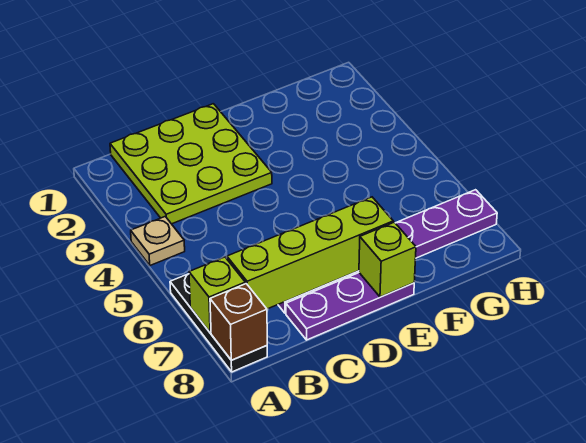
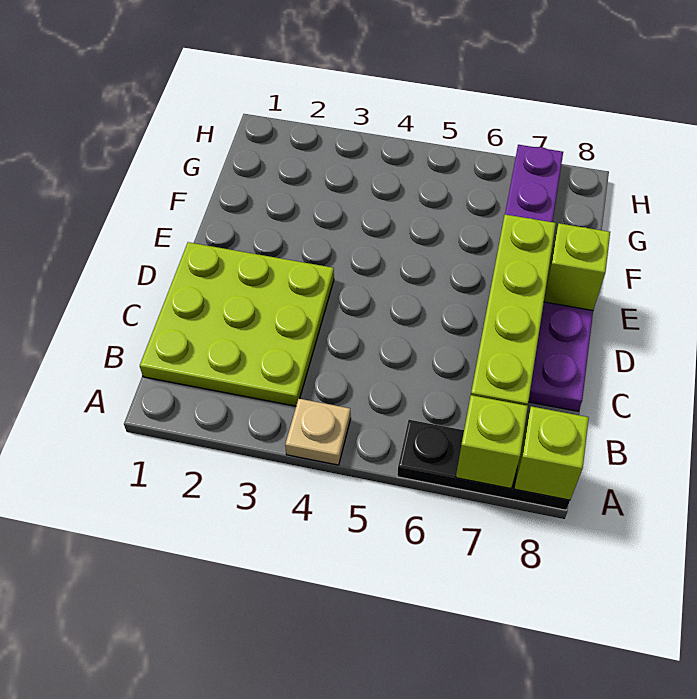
brown brick A8 level 2 -> lime brick A8 level 2

